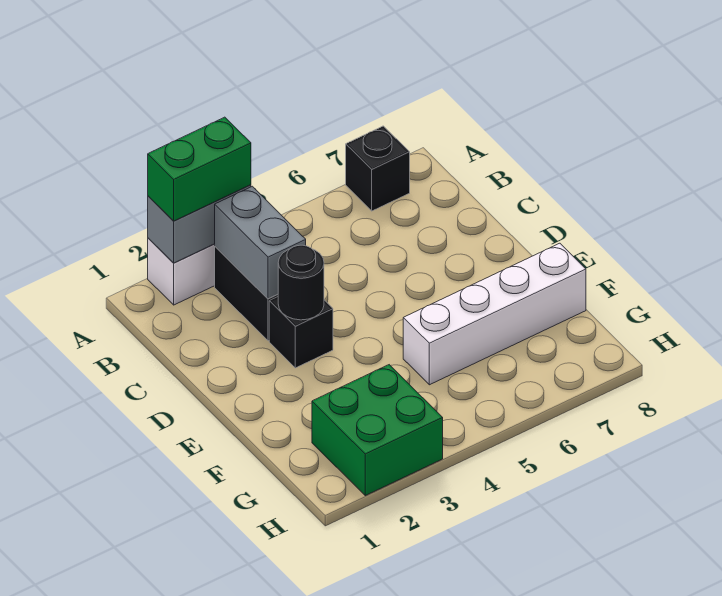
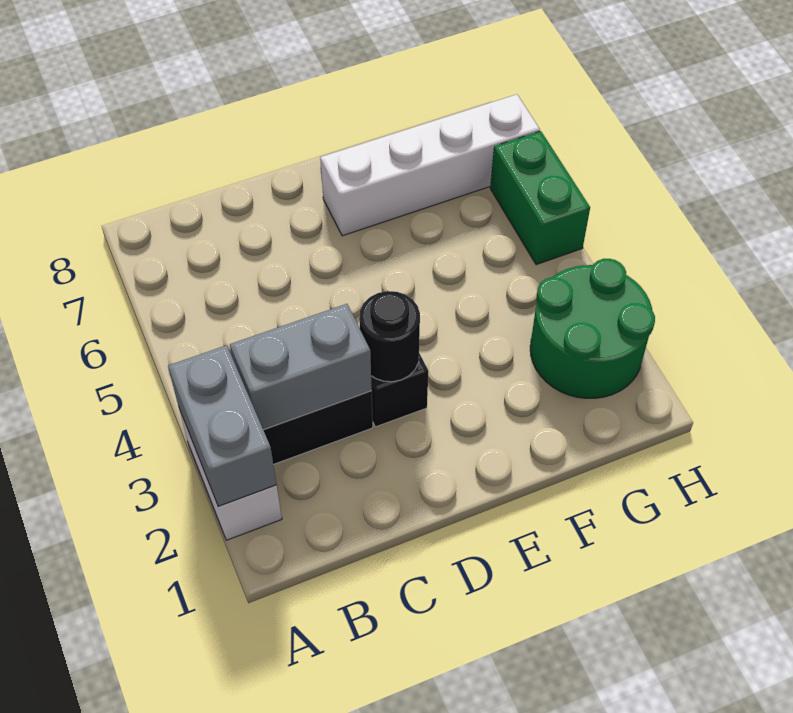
green brick A2:A3 level 3 -> green brick H5:H6 level 1
black brick A7 level 1 -> none
white brick F5:F8 level 1 -> white brick E7:H7 level 1
green brick G2:H3 level 1 -> green round brick G2:H3 level 1

